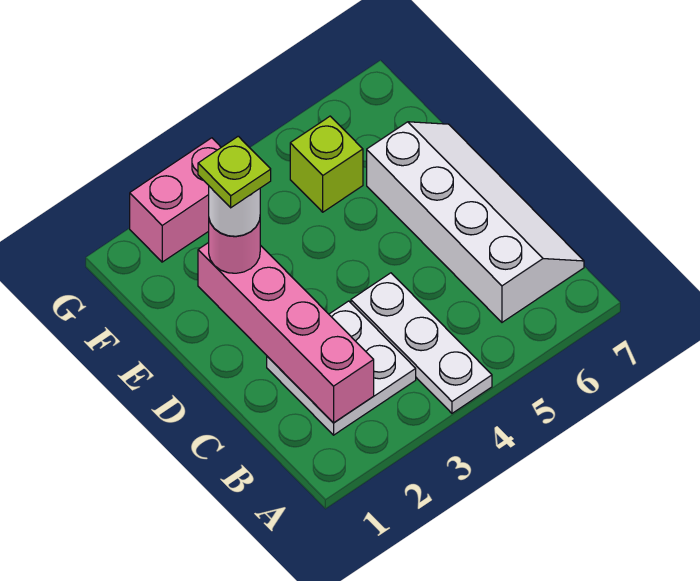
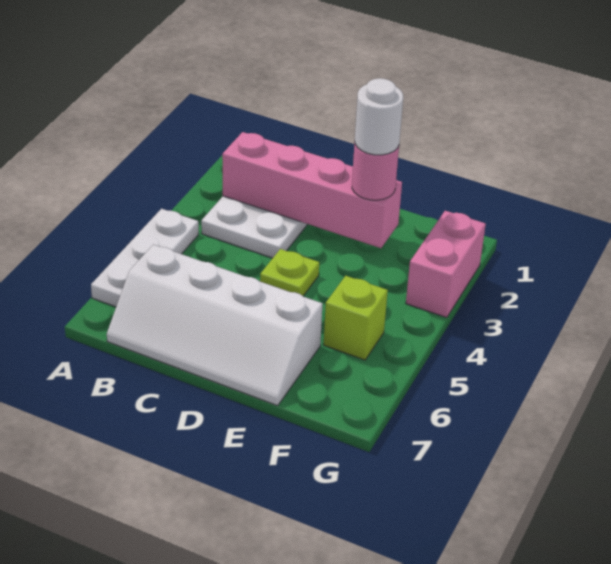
white plate A4:C4 level 1 -> white plate A4:A6 level 1
lime plate E2 level 5 -> lime plate D4 level 1

